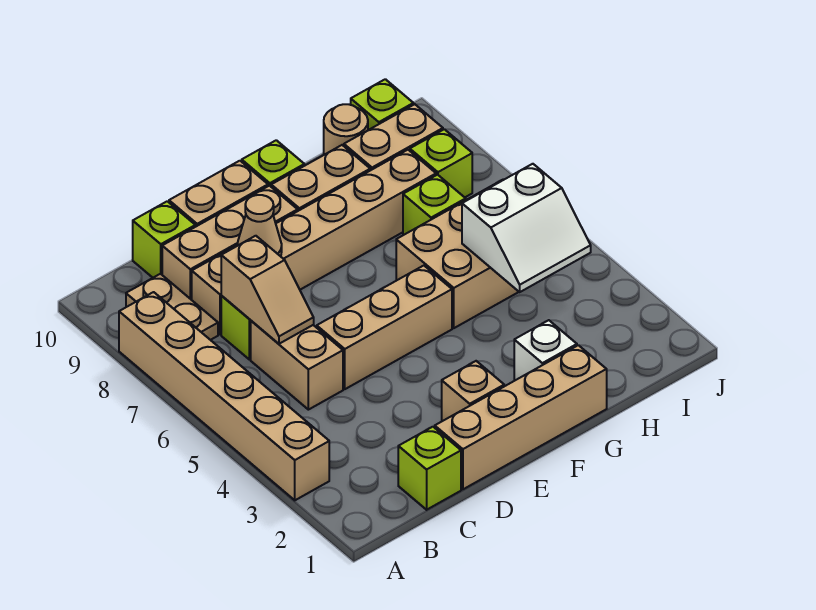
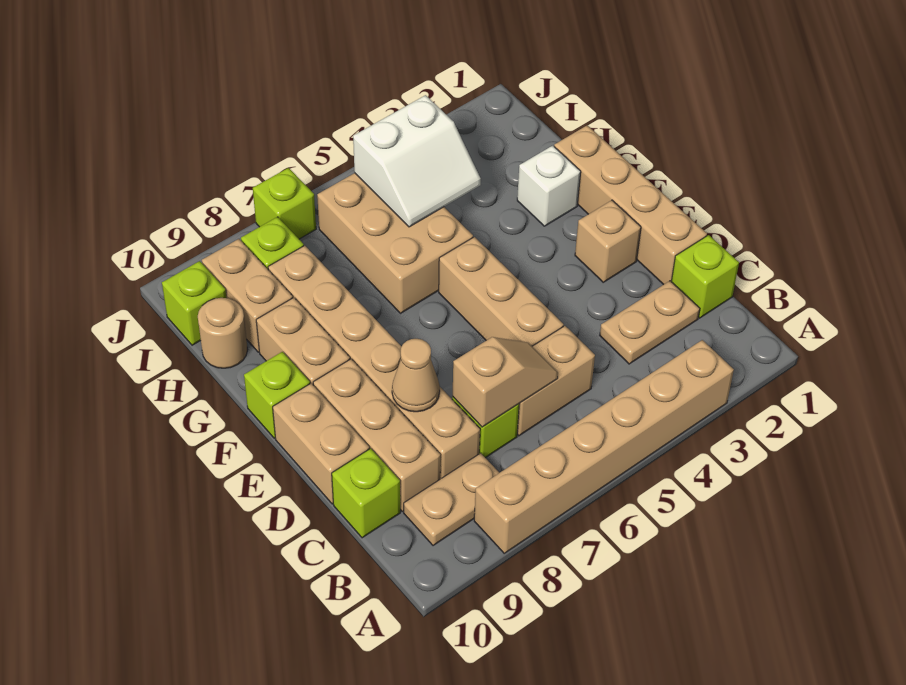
none -> tan plate C2:C3 level 1
white slope H4:I5 level 2 top 5 -> white slope H4:I5 level 2 top I
lime brick H7 level 1 -> lime brick J7 level 1

